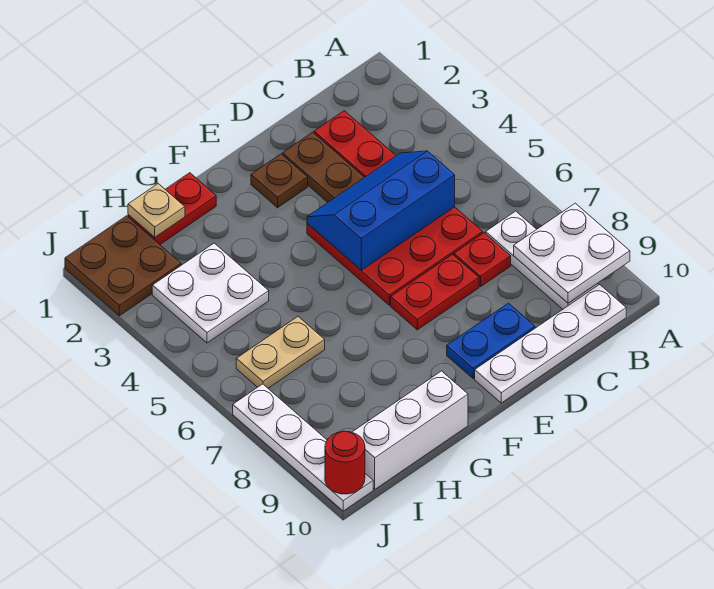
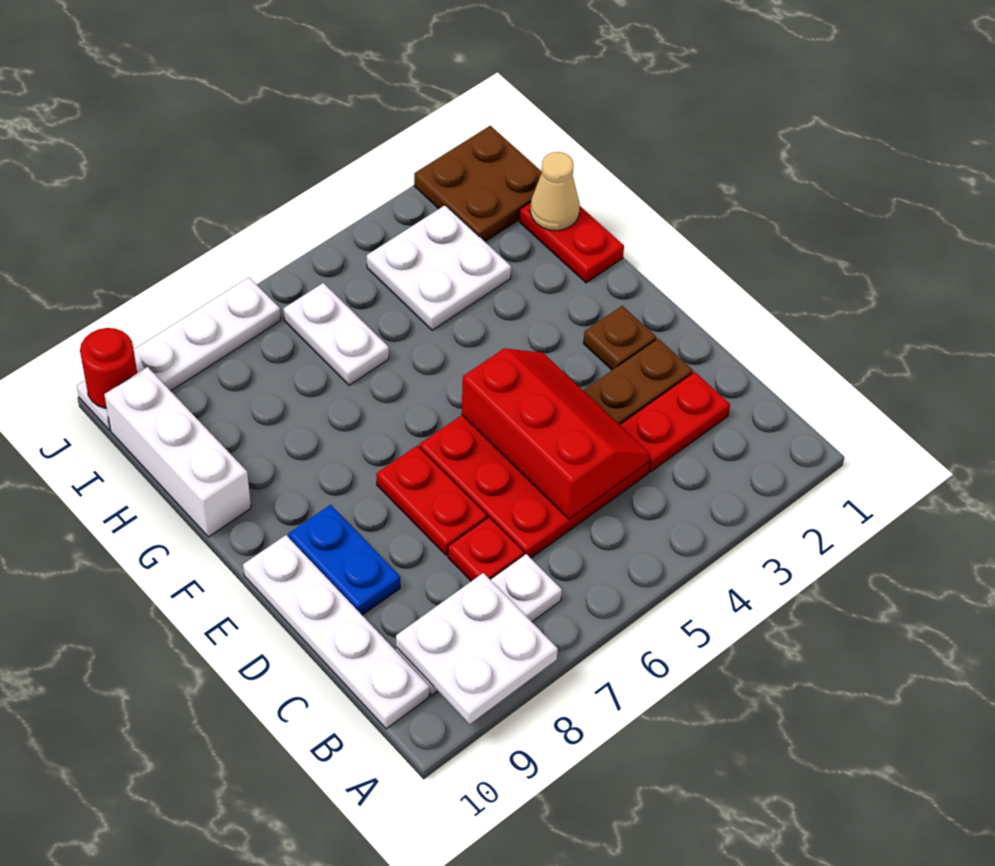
blue slope C4:E5 level 2 top 5 -> red slope C4:E5 level 2 top 5
tan plate H1 level 2 -> tan cone H1 level 2
tan plate H6:I6 level 1 -> white plate H6:I6 level 1

